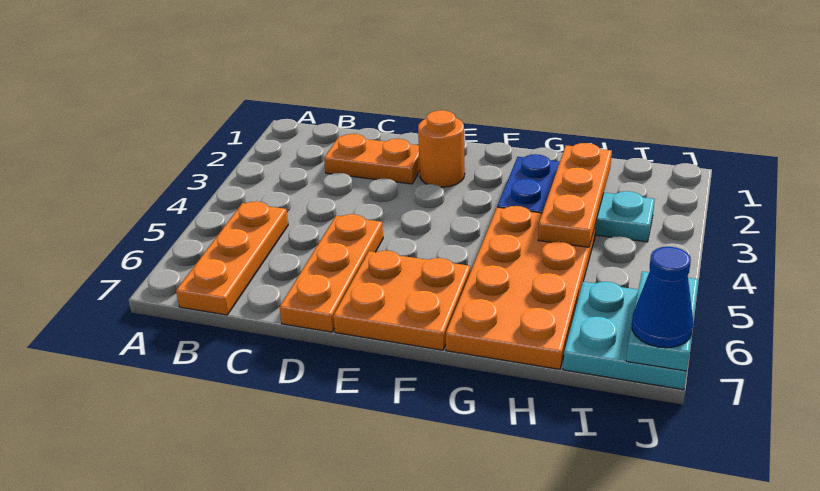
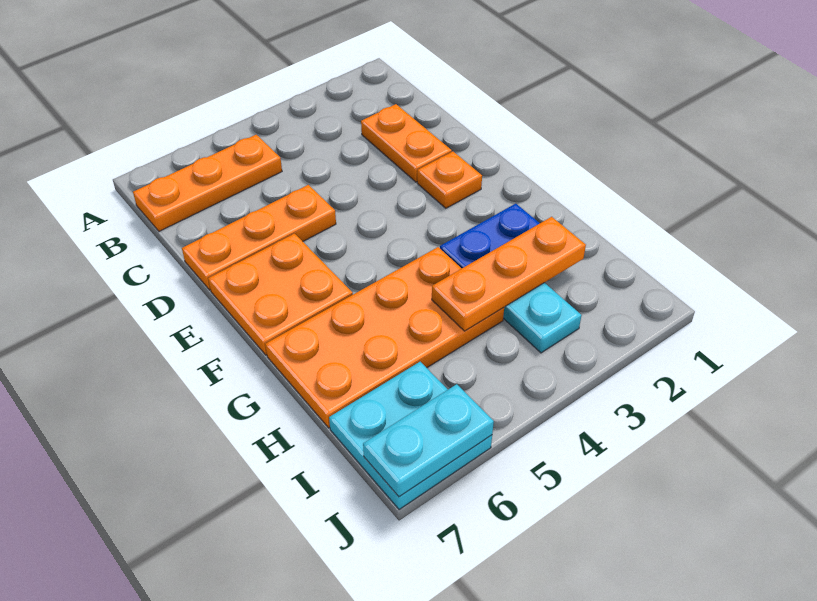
orange round brick E2 level 1 -> orange plate E2 level 1
blue cone J7 level 3 -> none

